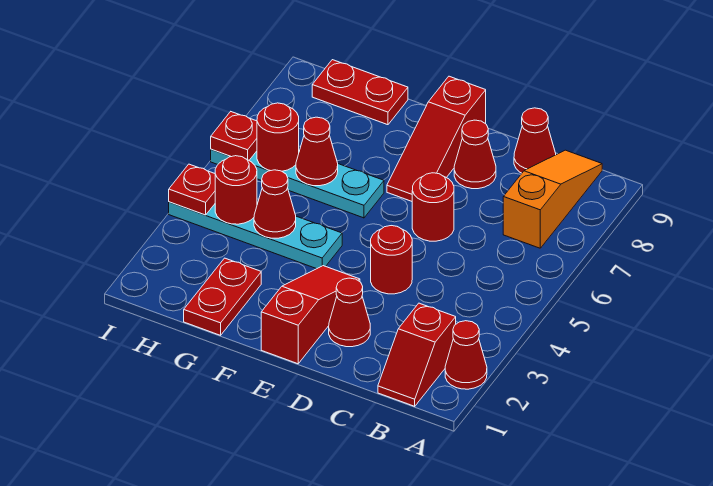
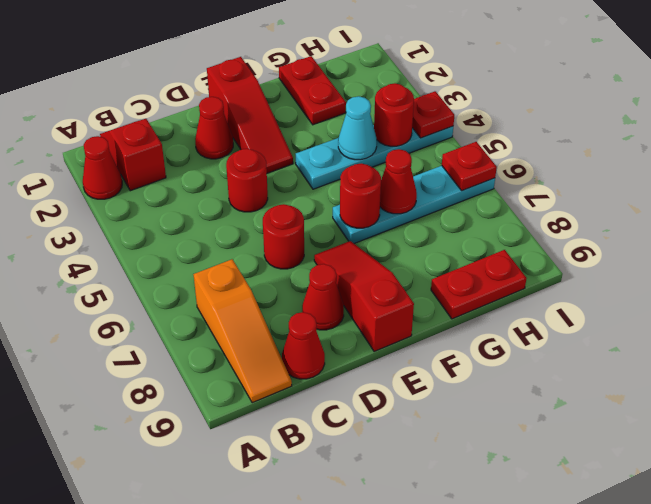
red cone G4 level 2 -> cyan cone G4 level 2
red round brick H6 level 2 -> red round brick F6 level 2

